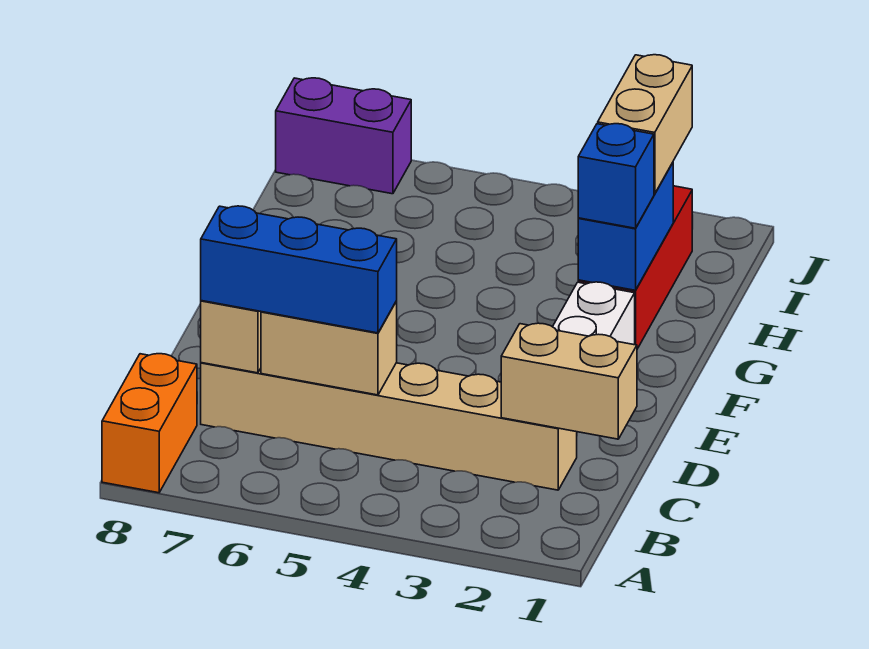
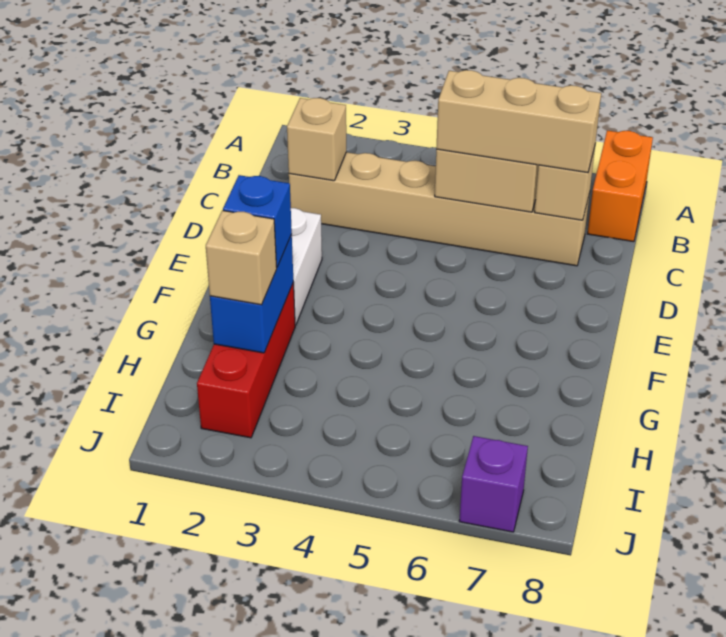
tan brick C1:C2 level 2 -> tan brick C2 level 2
blue brick C5:C7 level 3 -> tan brick C5:C7 level 3
tan brick H2:I2 level 3 -> tan brick H2 level 3
purple brick J7:J8 level 1 -> purple brick J7 level 1

